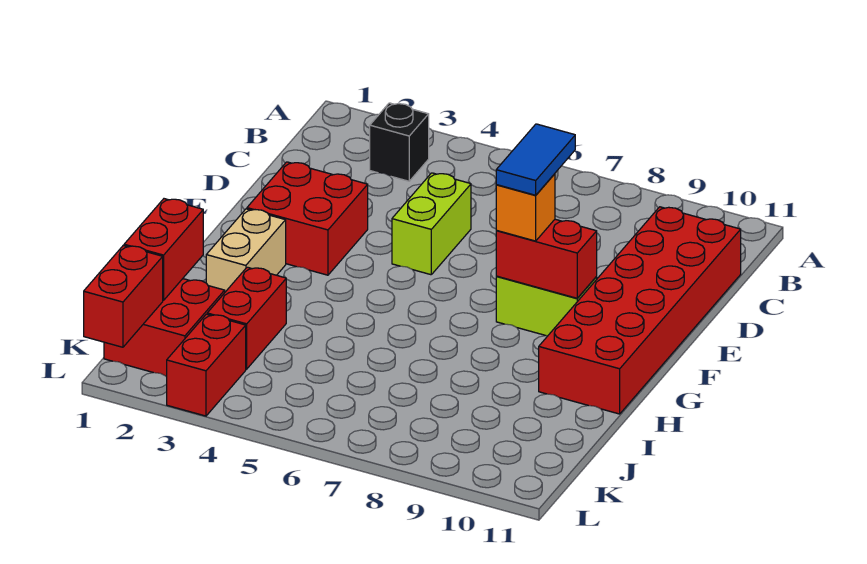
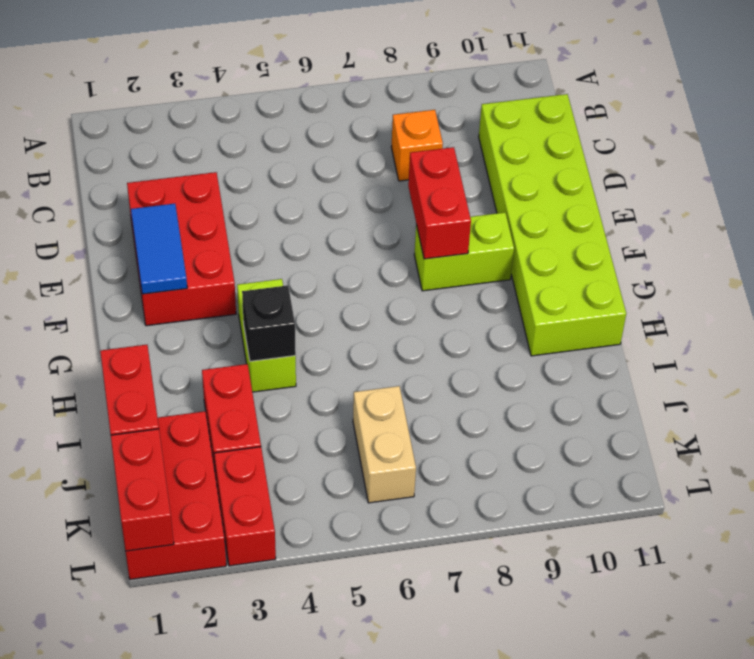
black brick B3 level 1 -> black brick H4 level 2
red brick C10:H11 level 1 -> lime brick C10:H11 level 1
lime brick D5:E5 level 1 -> lime brick G4:H4 level 1
red brick E2:F3 level 1 -> red brick D2:F3 level 1
blue tile E8:F8 level 4 -> blue tile E2:F2 level 2
red brick F8:F9 level 2 -> red brick E8:F8 level 2
orange brick F8 level 3 -> orange brick C8 level 1
tan brick G2:H2 level 1 -> tan brick J6:K6 level 1
red brick J1:K2 level 1 -> red brick J1:L2 level 1

